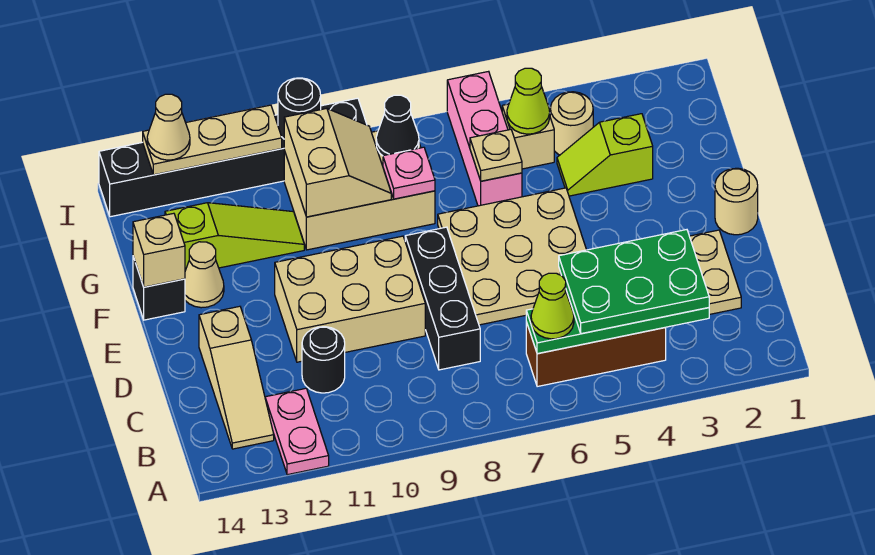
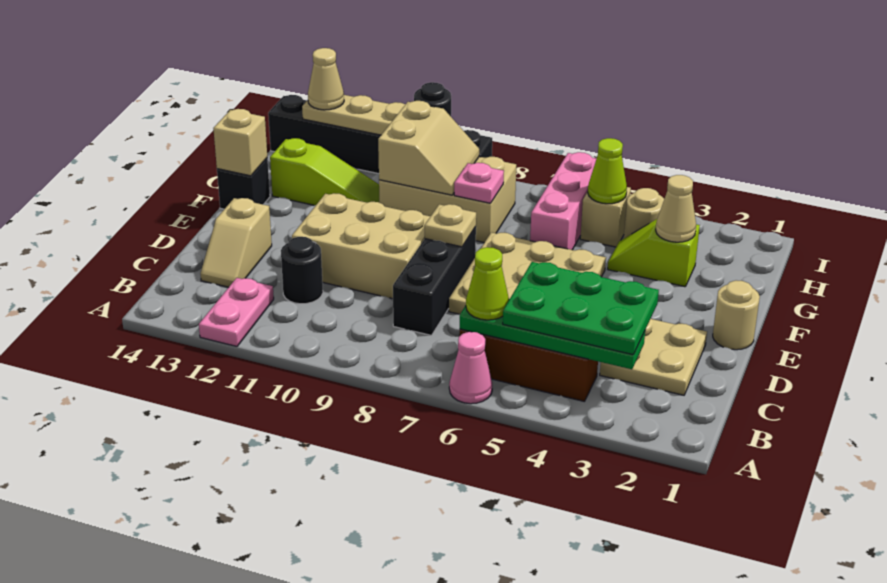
none -> pink cone A6 level 1
tan slope B13:D13 level 1 top D -> tan slope C13:D13 level 1 top D
tan cone F13 level 1 -> tan cone G3 level 2
tan plate G6 level 2 -> tan plate E8 level 2
black cone H8 level 2 -> none

